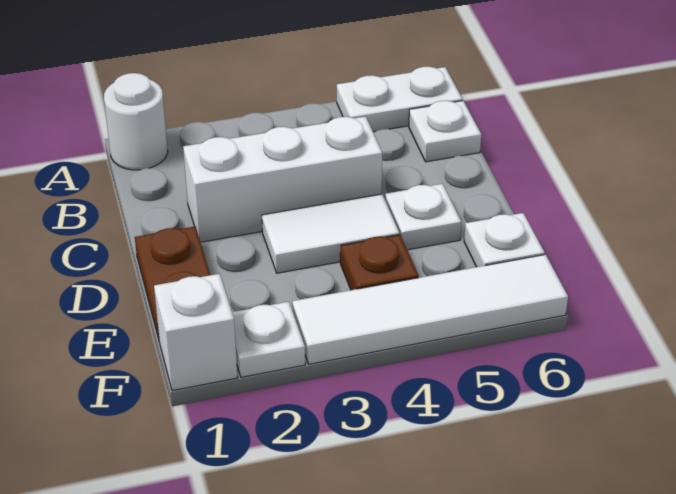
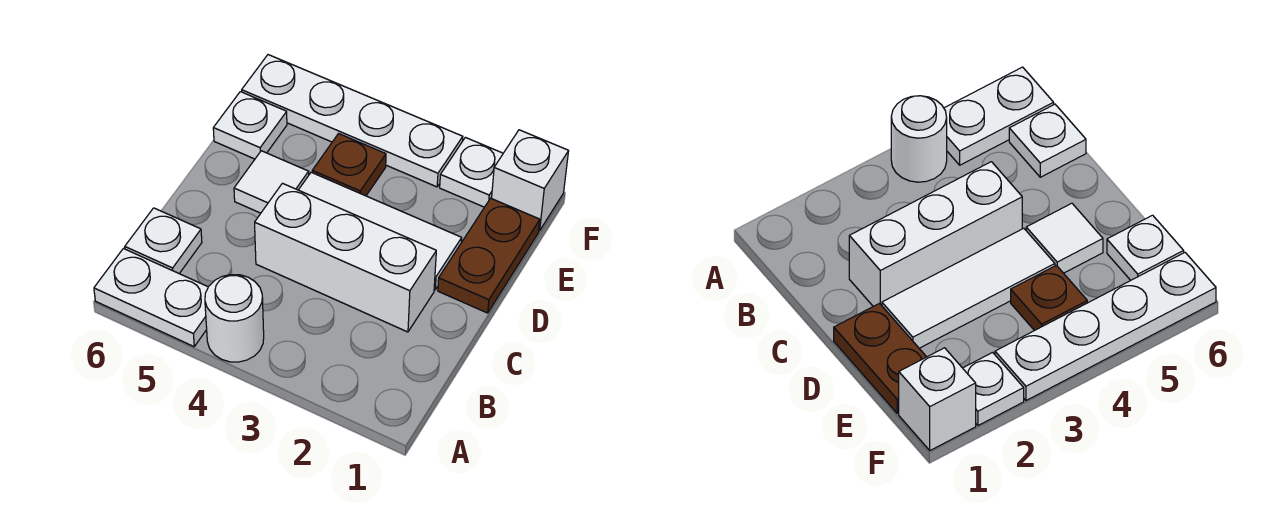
white round brick A1 level 1 -> white round brick A4 level 1
white tile D3:D4 level 1 -> white tile D2:D4 level 1
white plate D5 level 1 -> white tile D5 level 1
white tile F3:F6 level 1 -> white plate F3:F6 level 1

